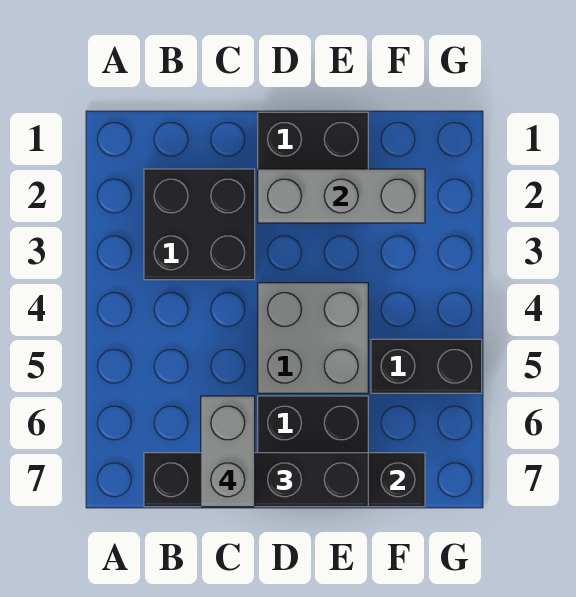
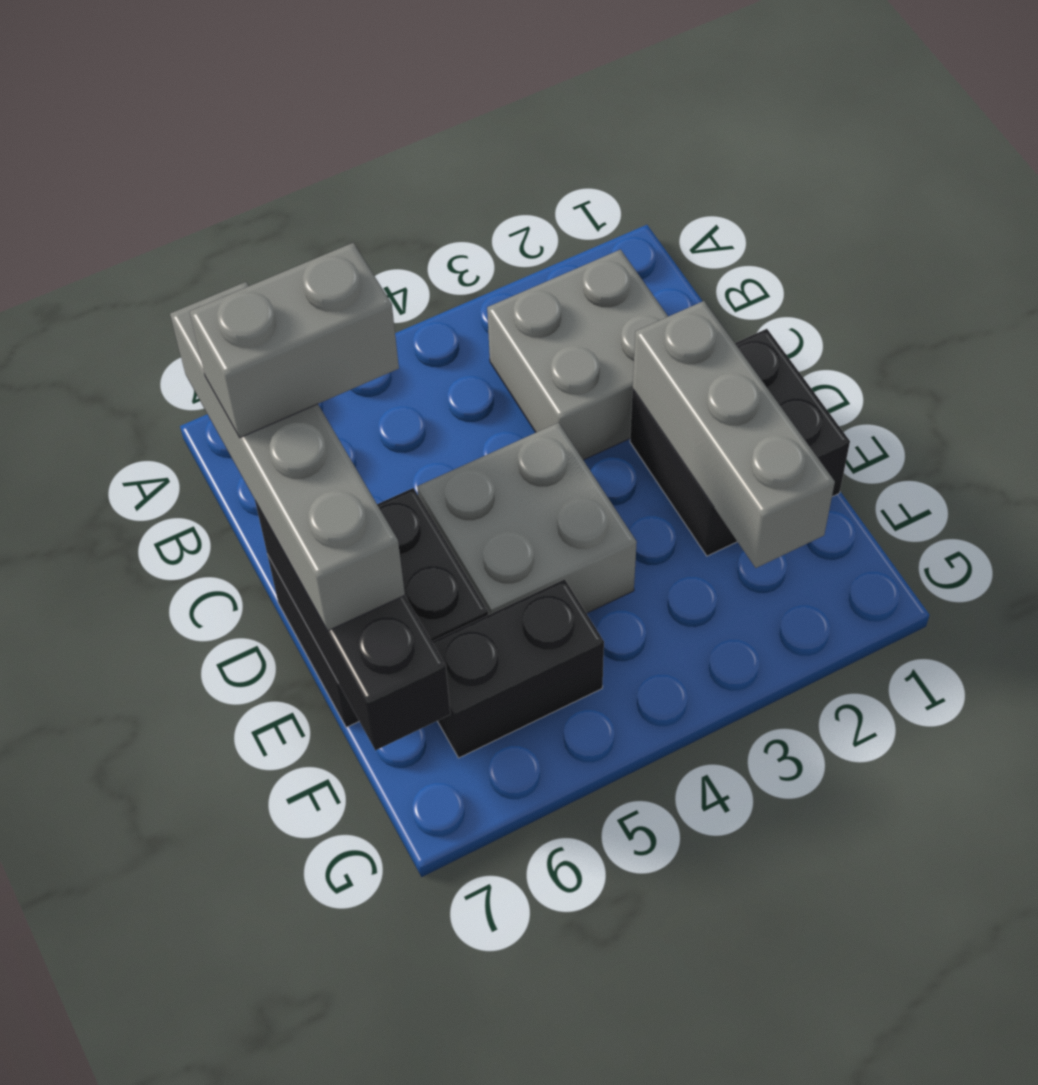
black brick B2:C3 level 1 -> grey brick B2:C3 level 1
black brick B7:E7 level 3 -> grey brick B7:E7 level 3
black brick F5:G5 level 1 -> black brick F5:F6 level 1

